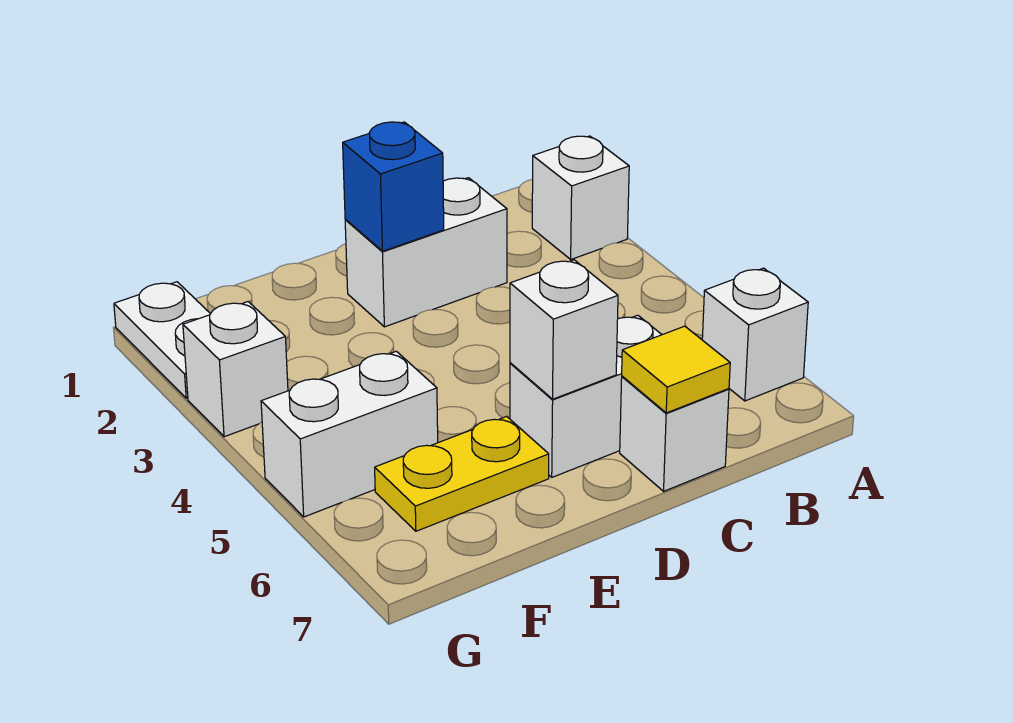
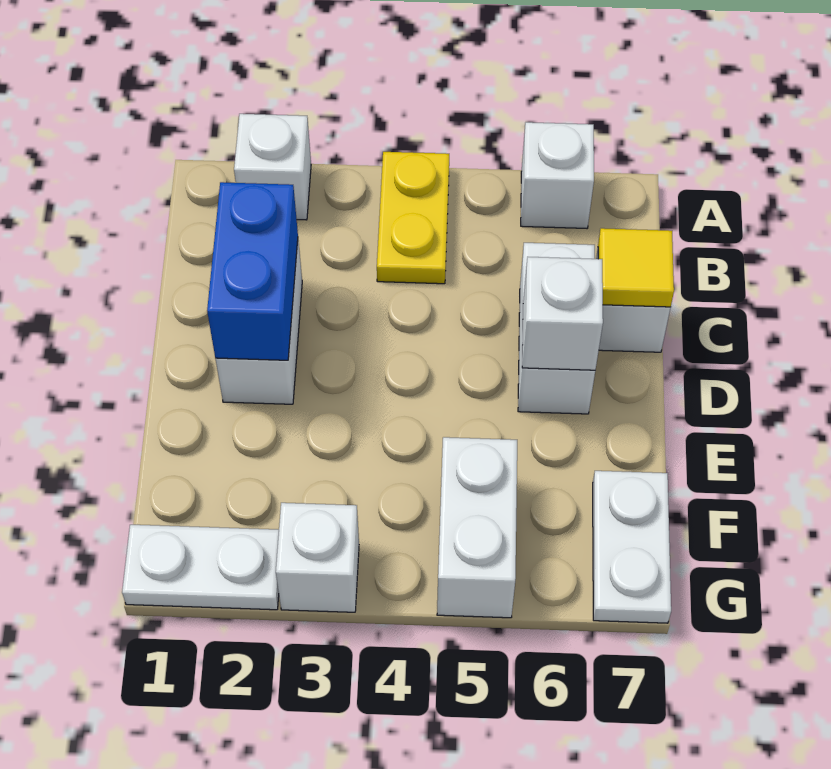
blue brick D2 level 2 -> blue brick C2:D2 level 2
yellow plate E6:F6 level 1 -> yellow plate A4:B4 level 1
none -> white plate F7:G7 level 1

